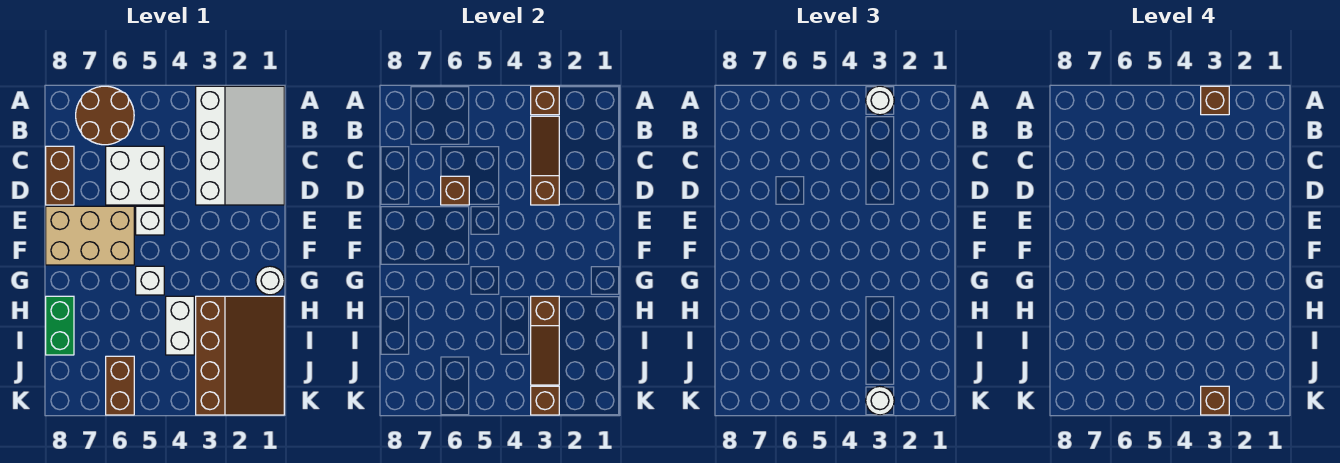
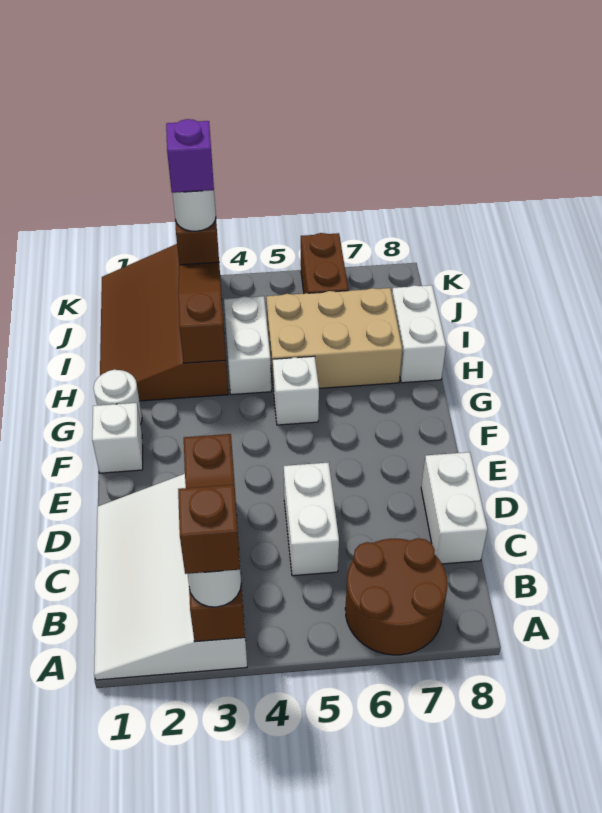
white brick C5:D6 level 1 -> white brick C5:D5 level 1
brown brick C8:D8 level 1 -> white brick C8:D8 level 1
brown brick D6 level 2 -> none
white brick E5 level 1 -> white brick F1 level 1
tan brick E6:F8 level 1 -> tan brick H5:I7 level 1
green brick H8:I8 level 1 -> white brick H8:I8 level 1
brown brick K3 level 4 -> purple brick K3 level 4

